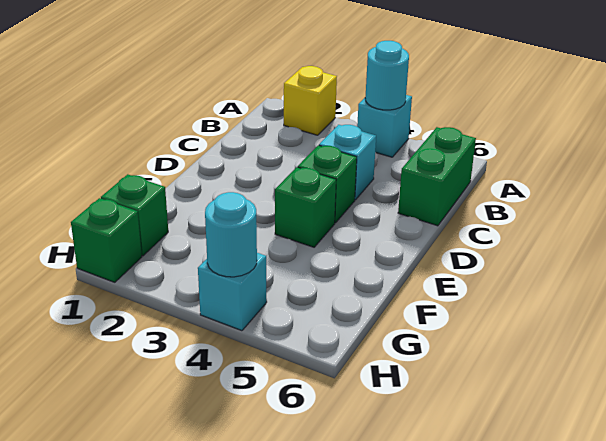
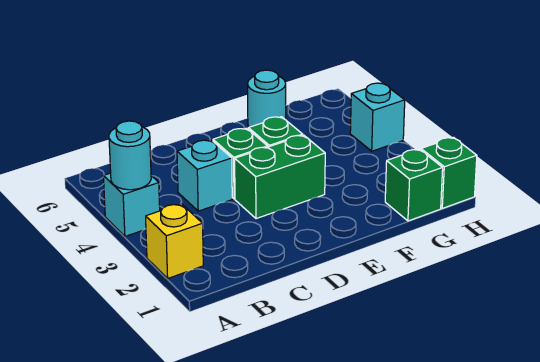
green brick B6:C6 level 1 -> green brick D3:E3 level 1
cyan round brick H4 level 2 -> cyan round brick F6 level 1

